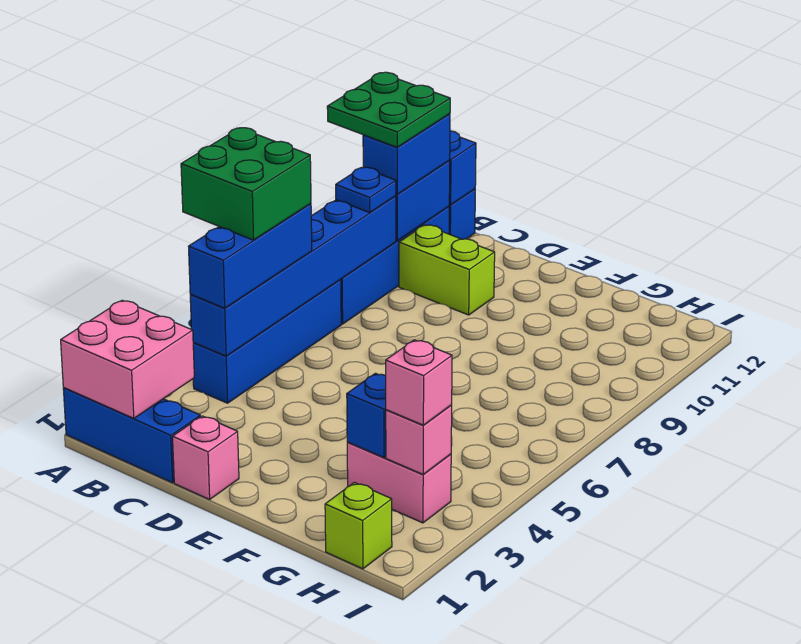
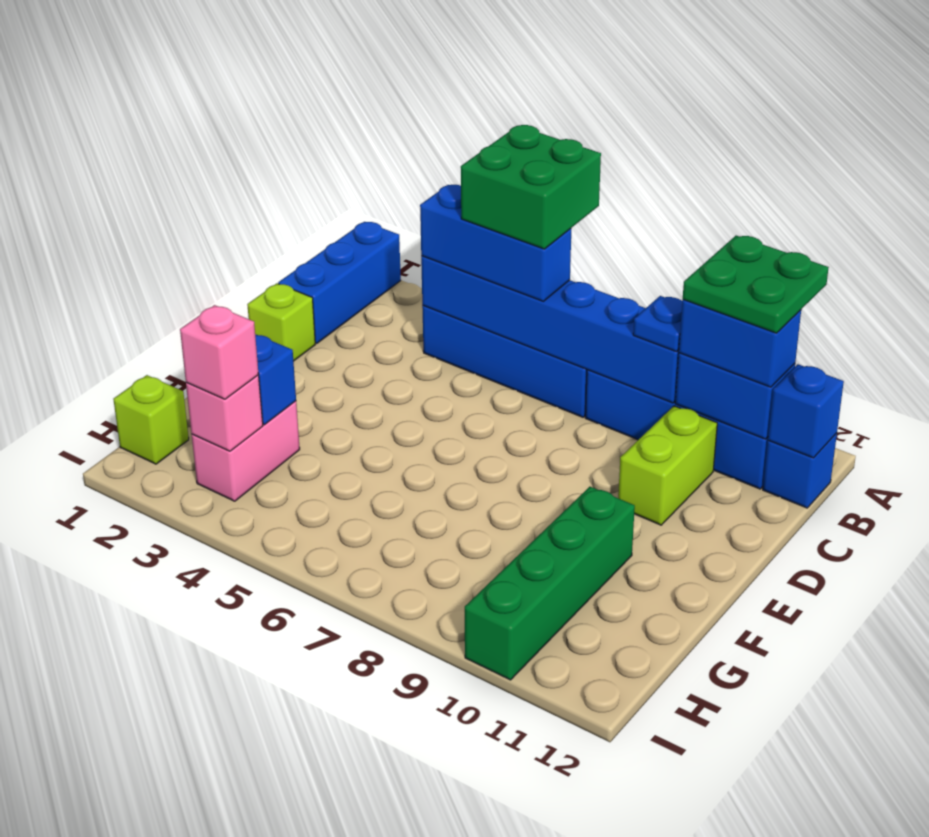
pink brick A1:B2 level 2 -> none
pink brick D1 level 1 -> lime brick D1 level 1
none -> green brick F10:I10 level 1

